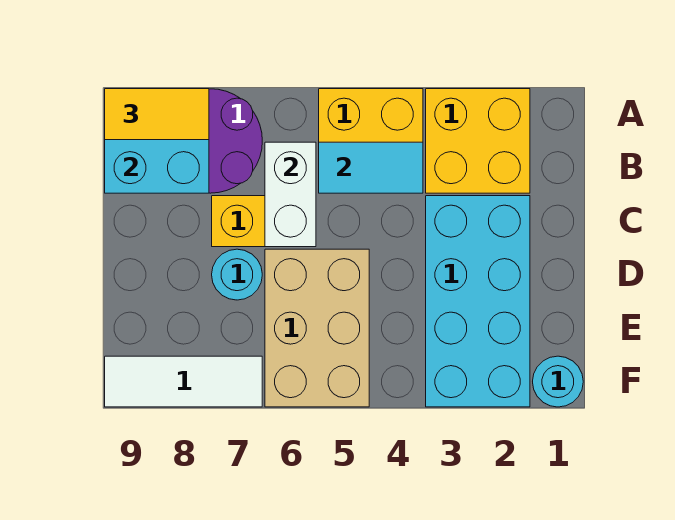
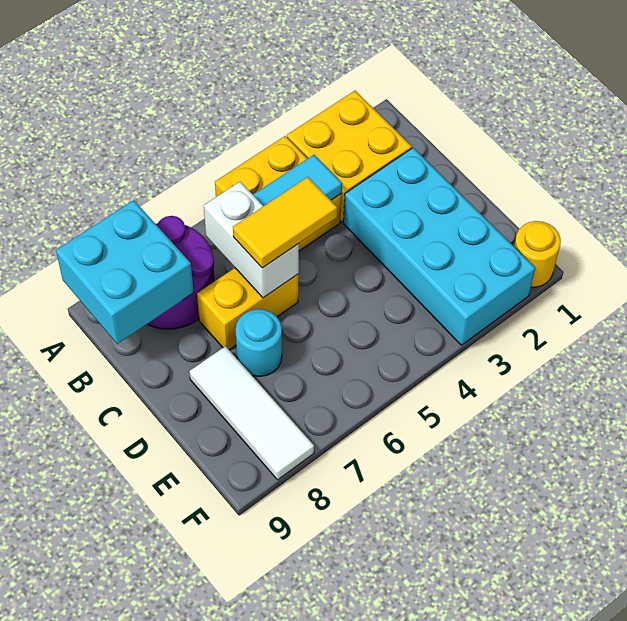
yellow tile A8:A9 level 3 -> yellow tile C5:C6 level 3
tan brick D5:F6 level 1 -> none
cyan round brick F1 level 1 -> yellow round brick F1 level 1
white tile F7:F9 level 1 -> white tile D8:F8 level 1

